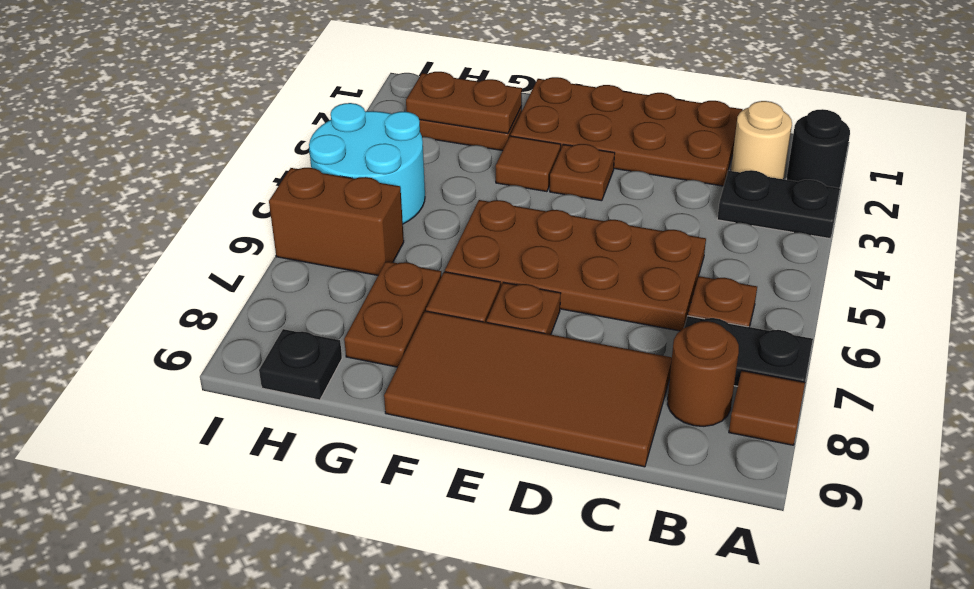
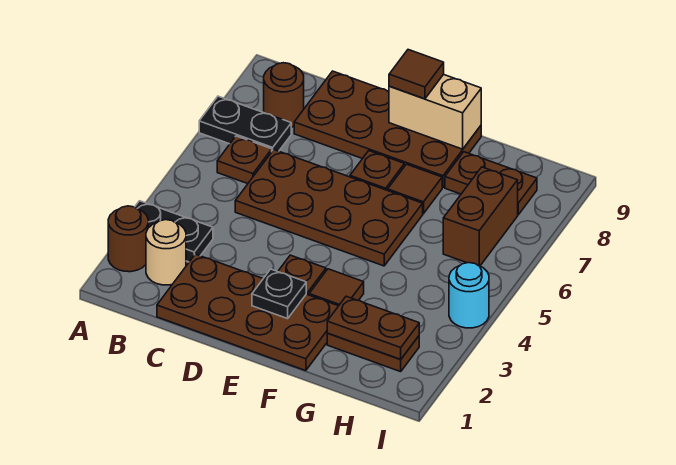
black round brick A2 level 1 -> brown round brick A2 level 1
brown tile A8 level 1 -> brown tile E9 level 3
brown tile C8:F9 level 1 -> brown plate C8:F9 level 1
none -> tan brick E9:F9 level 2
brown plate G7:G8 level 1 -> brown plate G8:H8 level 1
cyan round brick H4:I5 level 1 -> cyan round brick I4 level 1
brown brick H6:I6 level 1 -> brown brick H6:H7 level 1
black plate H9 level 1 -> black plate E2 level 2

